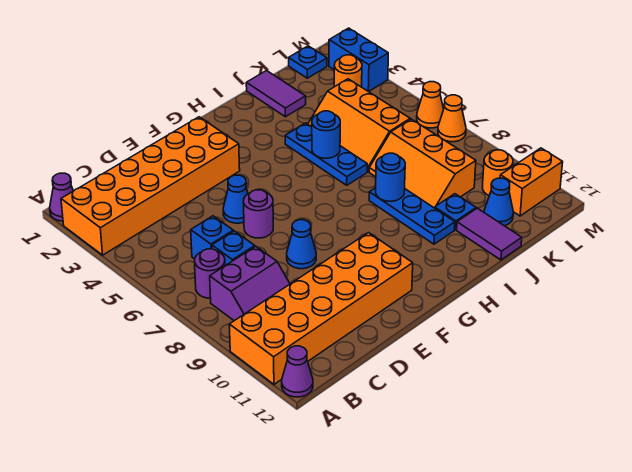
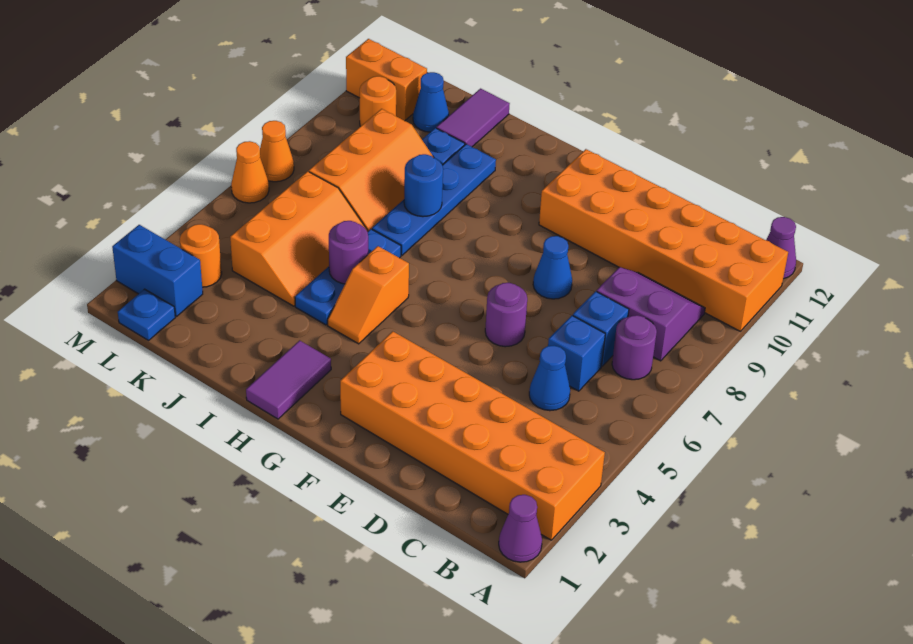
blue cone E5 level 1 -> blue cone C5 level 1
none -> orange slope H4:H5 level 1 top 5
blue round brick I5 level 2 -> purple round brick I5 level 2
blue plate I8:I10 level 1 -> blue plate I7:I10 level 1
purple tile J1:J2 level 1 -> purple tile H1:H2 level 1
blue brick M2:M3 level 1 -> blue brick L2:M2 level 1

